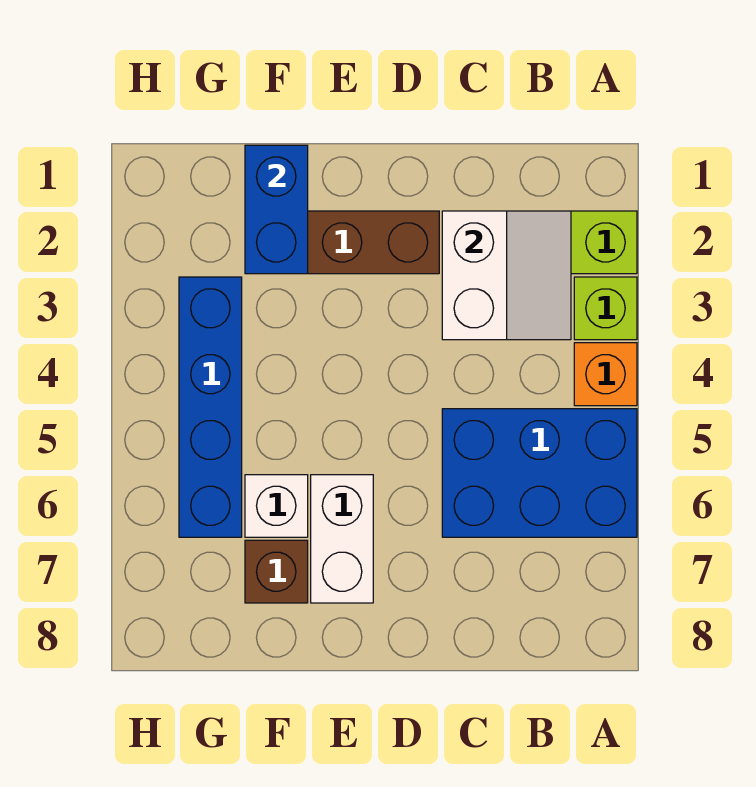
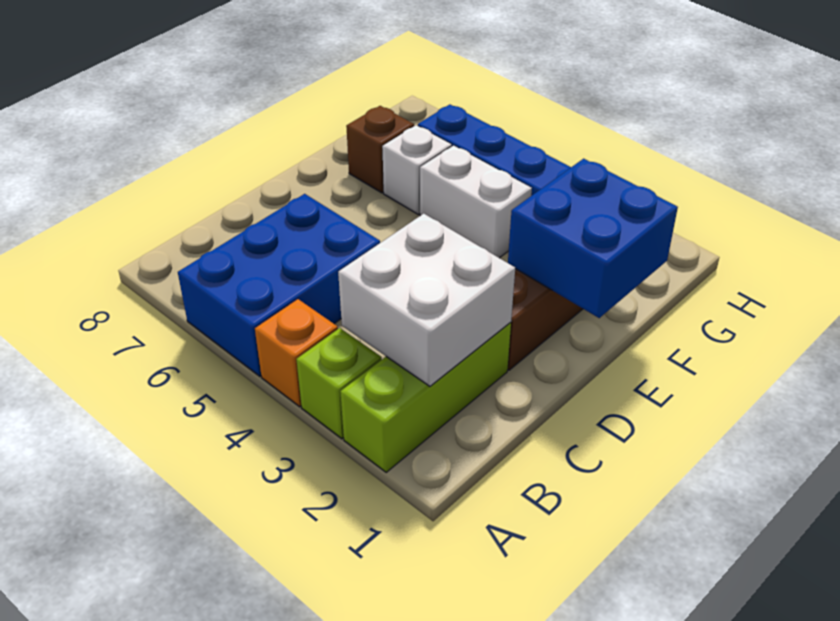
white slope B2:C3 level 2 top C -> white brick B2:C3 level 2
white brick E6:E7 level 1 -> white brick F4:F5 level 1
blue brick F1:F2 level 2 -> blue brick E1:F2 level 2

